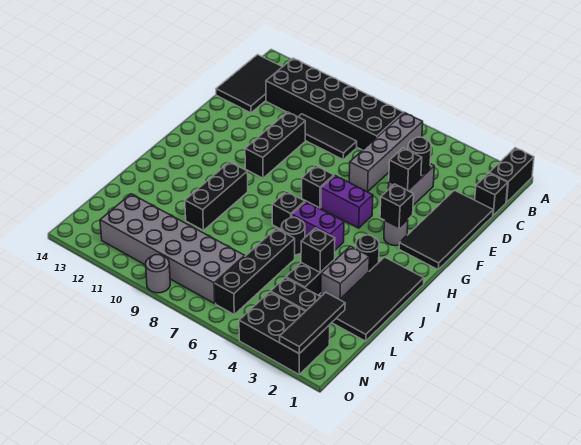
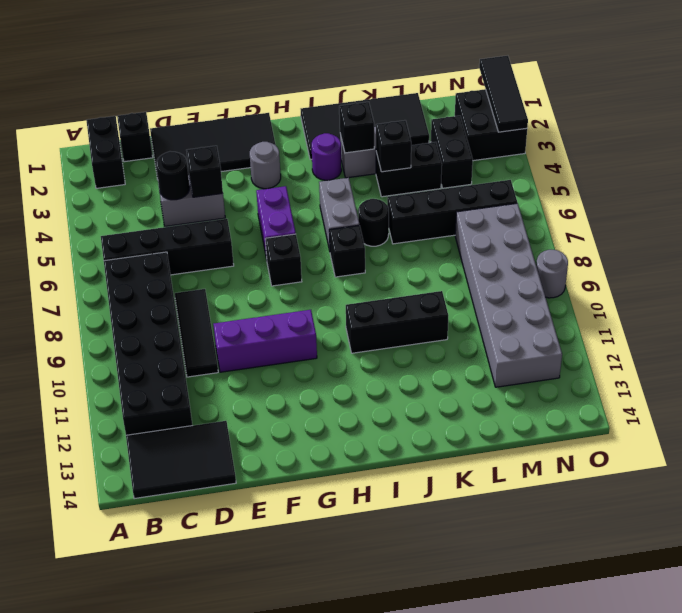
black brick A1:B1 level 1 -> black brick B1:B2 level 1
grey brick B6:E6 level 1 -> black brick B6:E6 level 1
black brick E10:G10 level 1 -> purple brick E10:G10 level 1
black brick G3 level 2 -> black brick J3 level 2
black round brick I3 level 1 -> purple round brick I3 level 1
purple brick I5:I6 level 1 -> grey brick I5:I6 level 1
black tile M2:O2 level 2 -> black tile O1:O3 level 2
black brick N2:O4 level 1 -> black brick N2:O3 level 1

